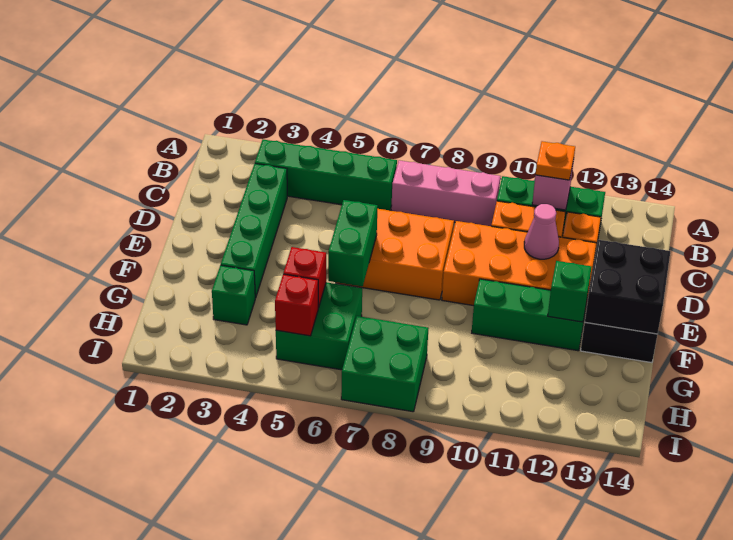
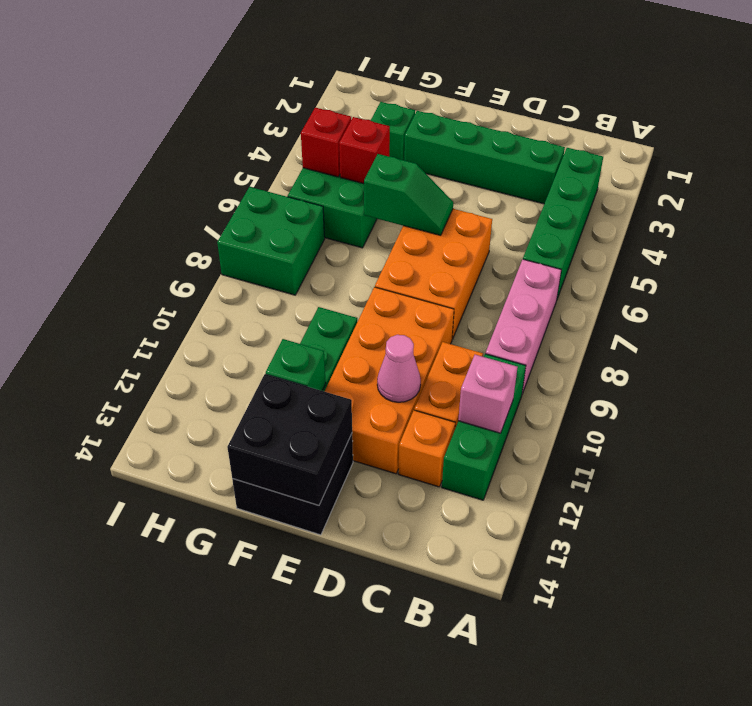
orange plate B11 level 3 -> none
green brick E6:F6 level 2 -> green slope E6:F6 level 2 top F

